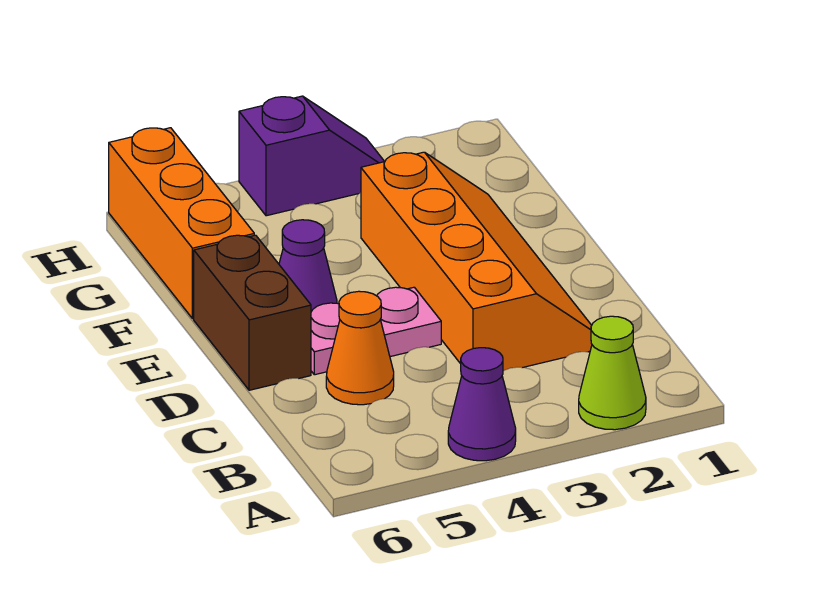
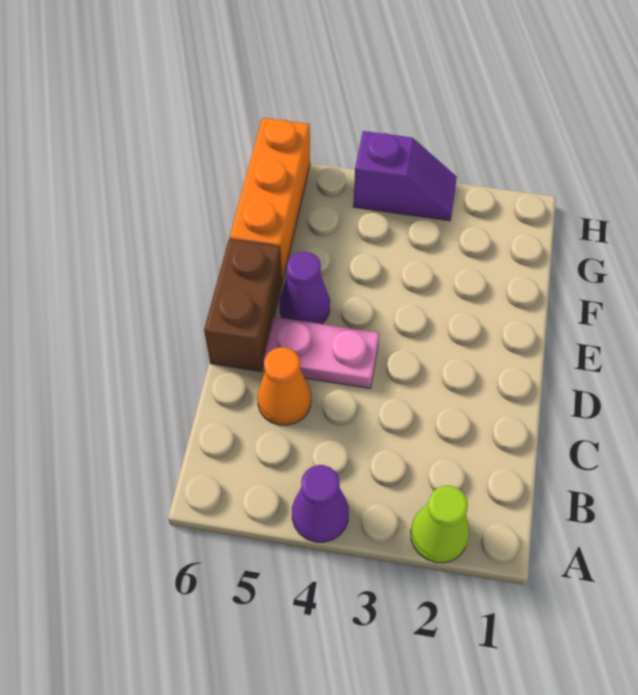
orange slope C2:F3 level 1 top 3 -> none

